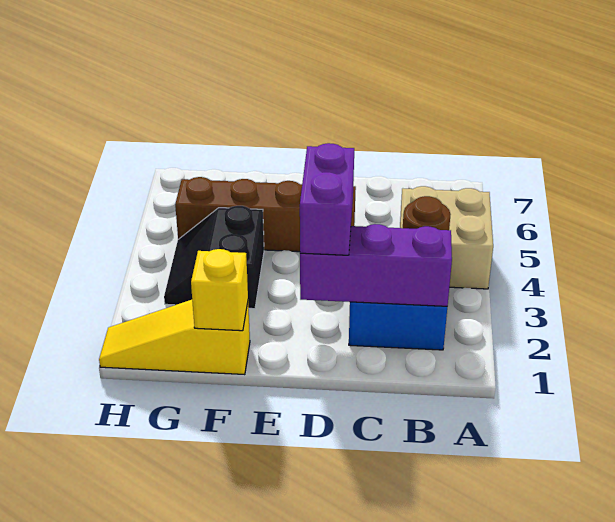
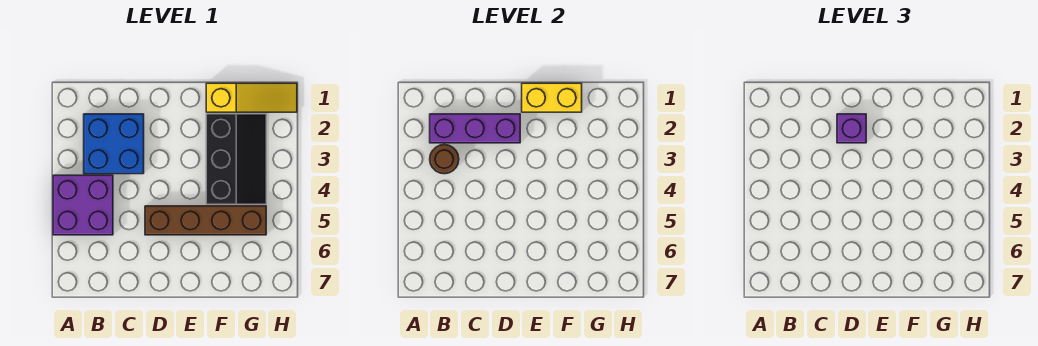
tan brick A4:B5 level 1 -> purple brick A4:B5 level 1
purple brick D2:D3 level 3 -> purple brick D2 level 3
yellow brick F1 level 2 -> yellow brick E1:F1 level 2
black slope F3:G4 level 1 top F -> black slope F2:G4 level 1 top F

